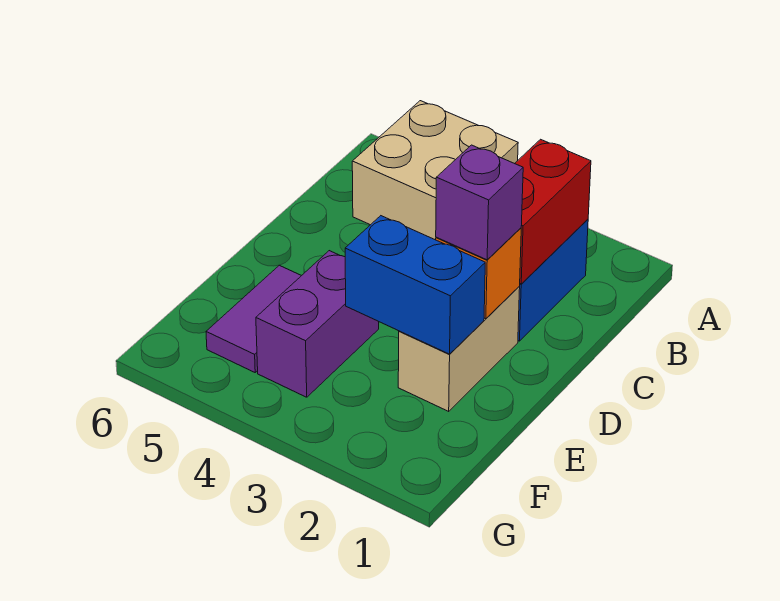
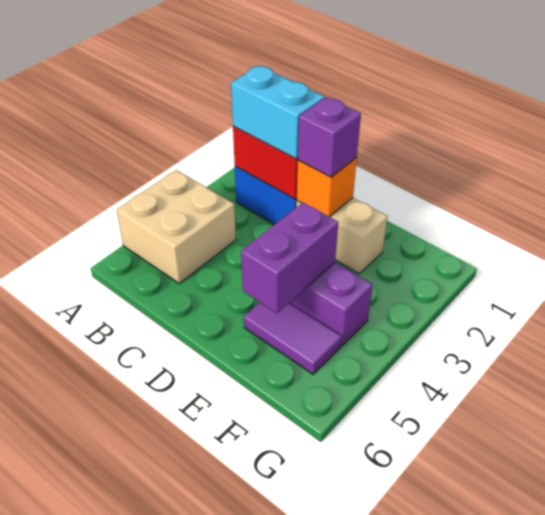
none -> cyan brick B2:C2 level 3
blue brick E2:E3 level 2 -> none
none -> purple brick E4:E5 level 2

